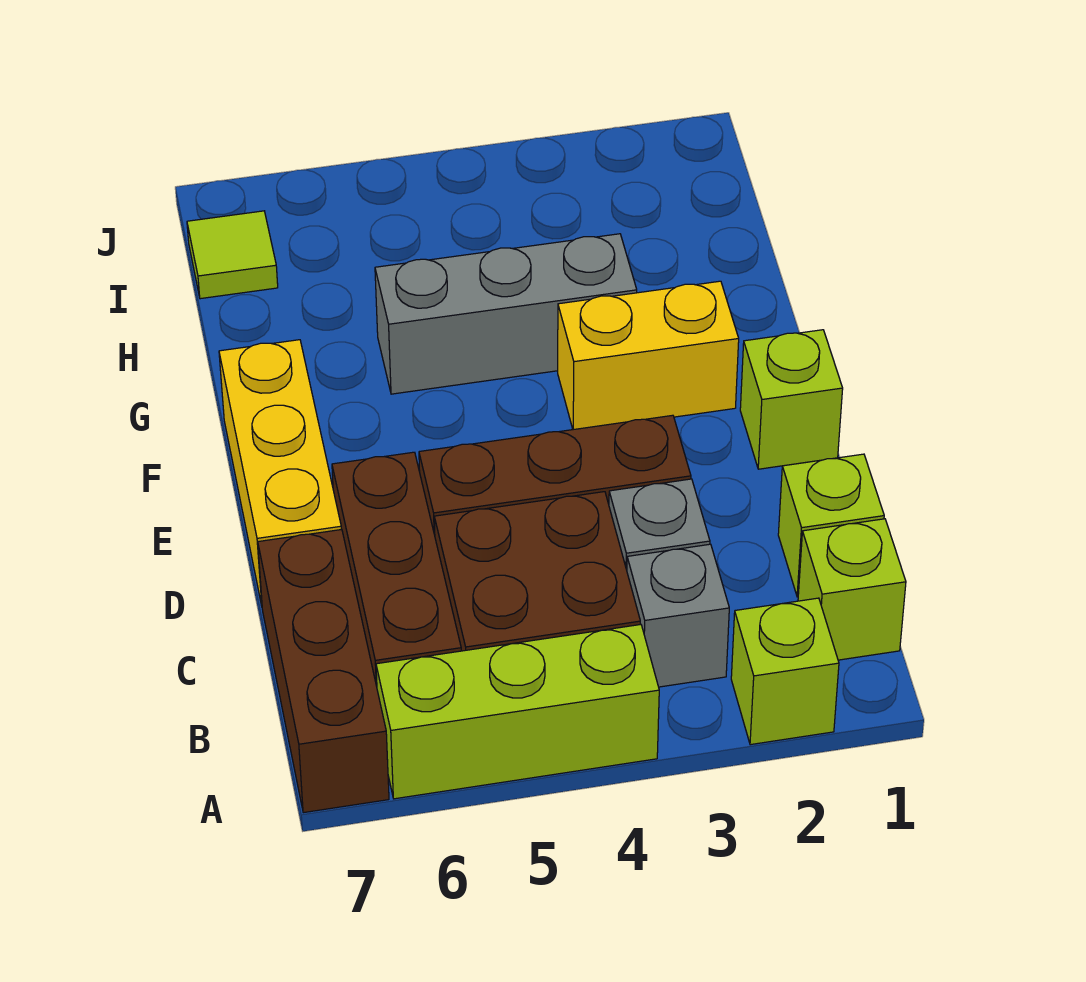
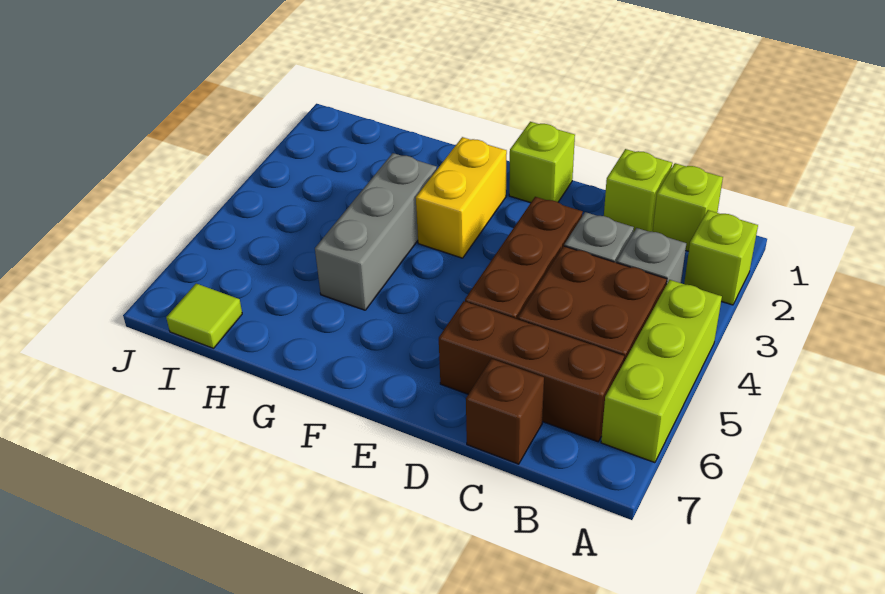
brown brick A7:C7 level 1 -> brown brick C7 level 1
yellow brick D7:F7 level 1 -> none

